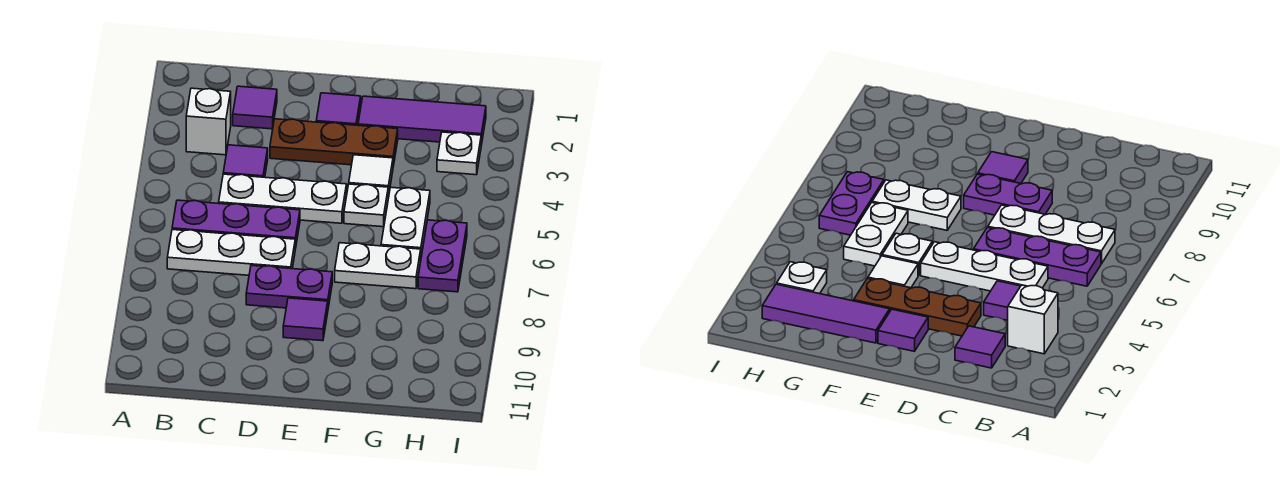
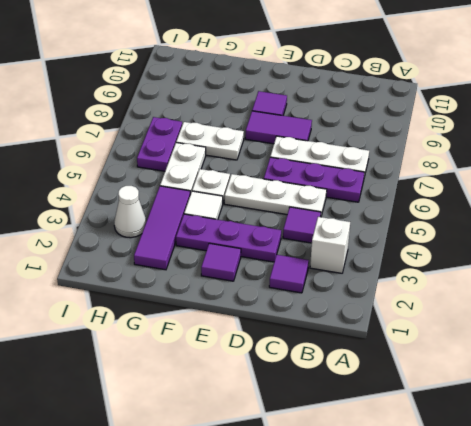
brown plate D3:F3 level 1 -> purple plate D3:F3 level 1
purple plate D8:E8 level 1 -> purple tile D8:E8 level 1
purple tile F2:H2 level 1 -> purple tile G2:G4 level 1
white plate H3 level 1 -> white cone H3 level 1

